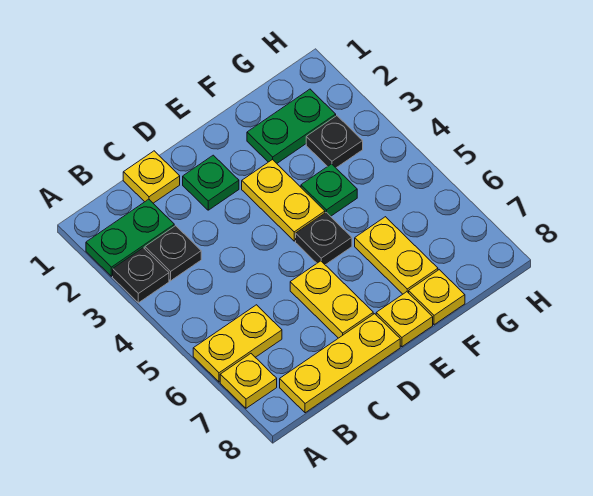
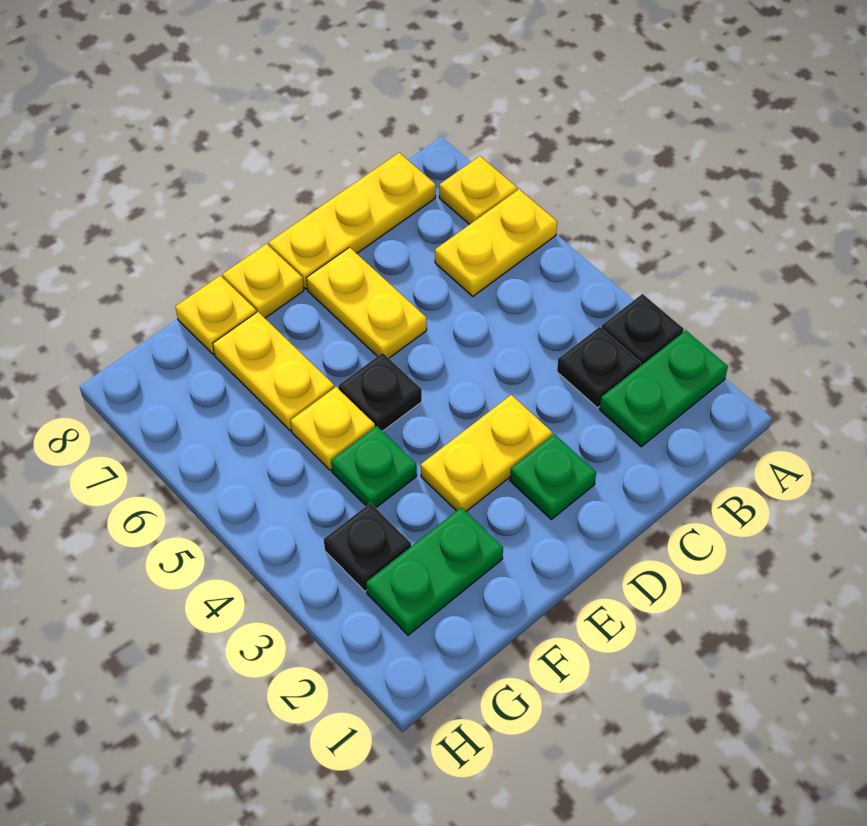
yellow plate C1 level 1 -> yellow plate F5 level 1
yellow plate E3:E4 level 1 -> yellow plate D3:E3 level 1

